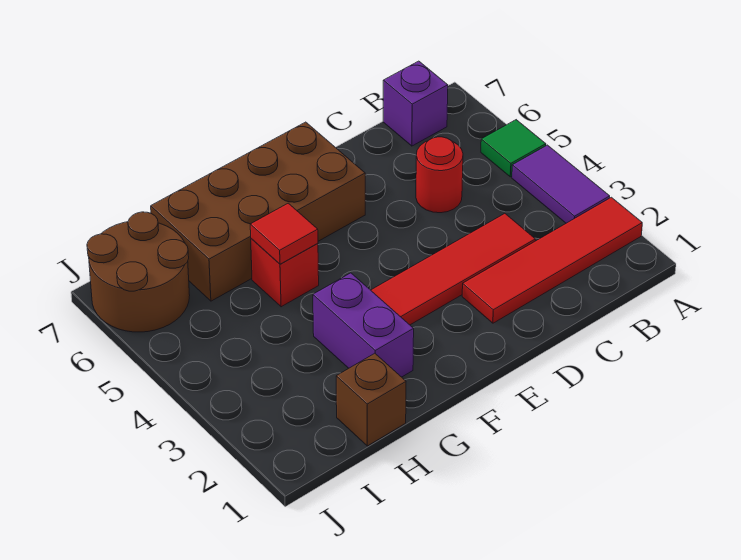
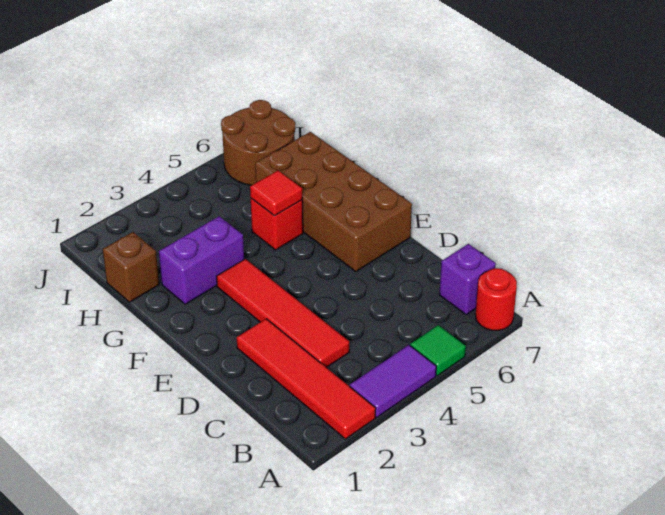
red round brick C5 level 1 -> red round brick A7 level 1

